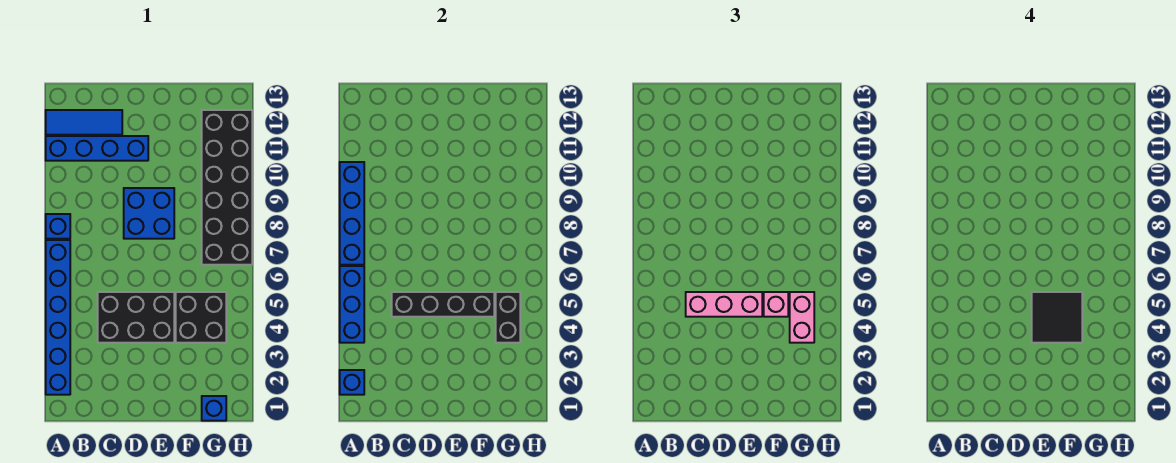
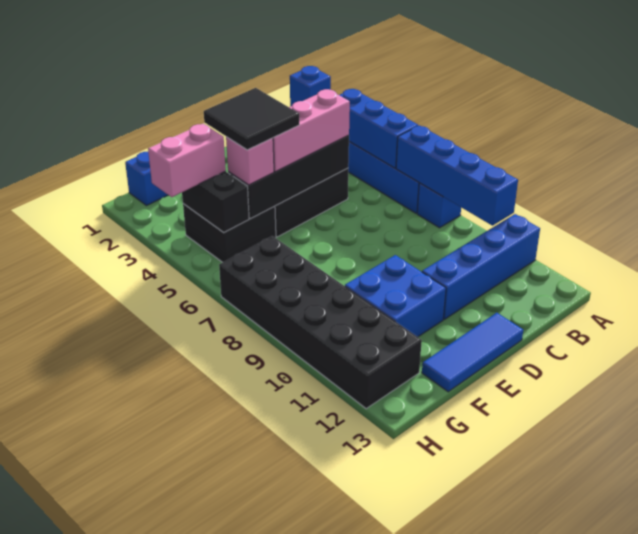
blue tile A12:C12 level 1 -> blue tile D13:F13 level 1
blue brick D8:E9 level 1 -> blue brick E10:F11 level 1
pink brick G4:G5 level 3 -> pink brick G4:H4 level 3

